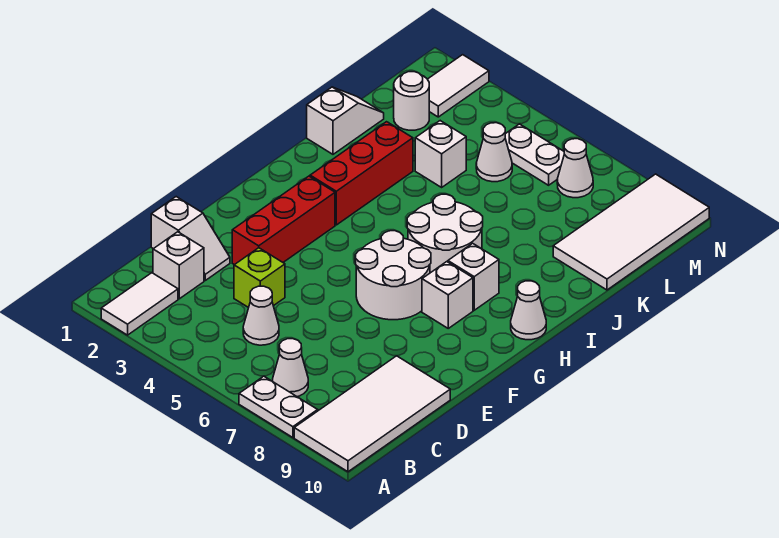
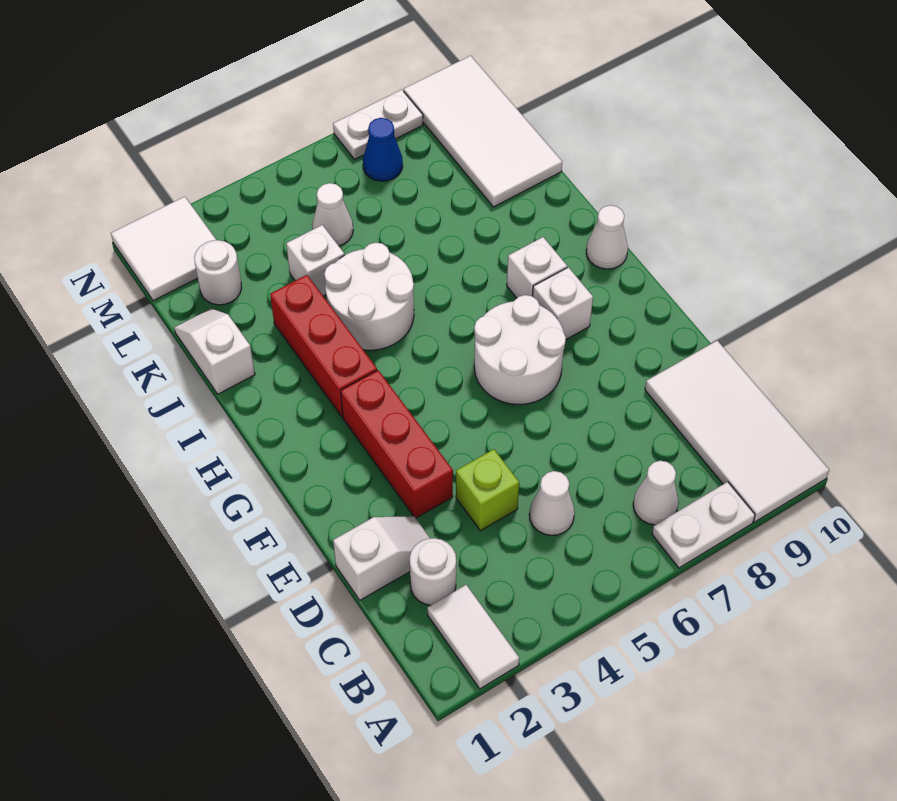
white brick C2 level 1 -> white round brick C2 level 1
white round brick H6:I7 level 1 -> white round brick I4:J5 level 1
white tile M2:N2 level 1 -> white tile M1:N2 level 1
white plate M5:M6 level 1 -> white plate N7:N8 level 1
white cone M7 level 1 -> blue cone M7 level 1

